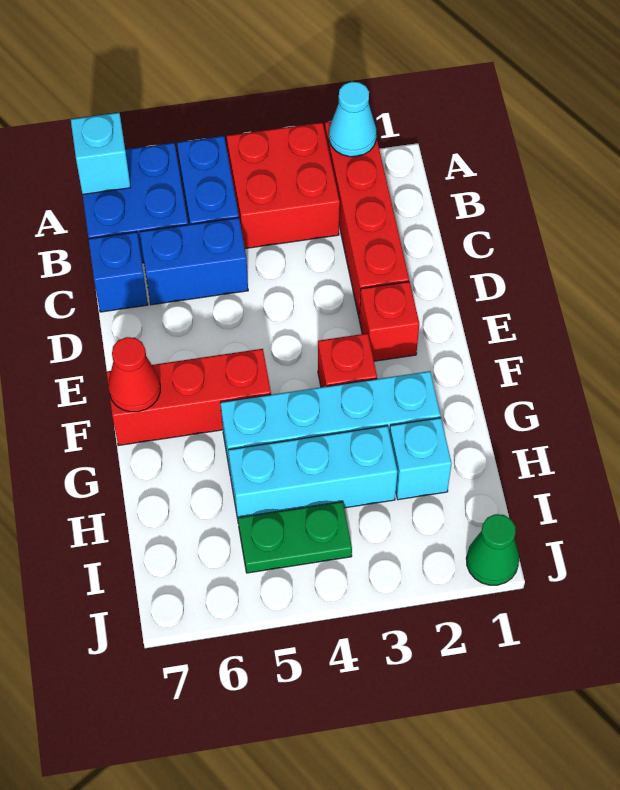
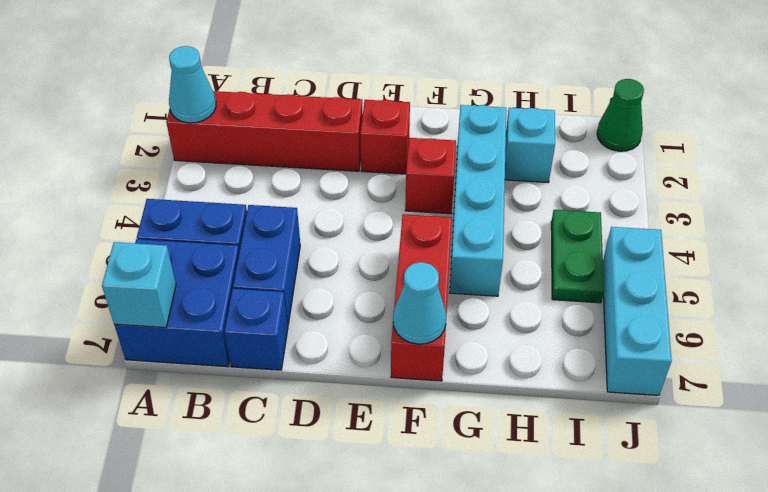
red brick A3:B4 level 1 -> none
red cone F7 level 2 -> cyan cone F7 level 2
cyan brick H3:H5 level 1 -> cyan brick J5:J7 level 1

